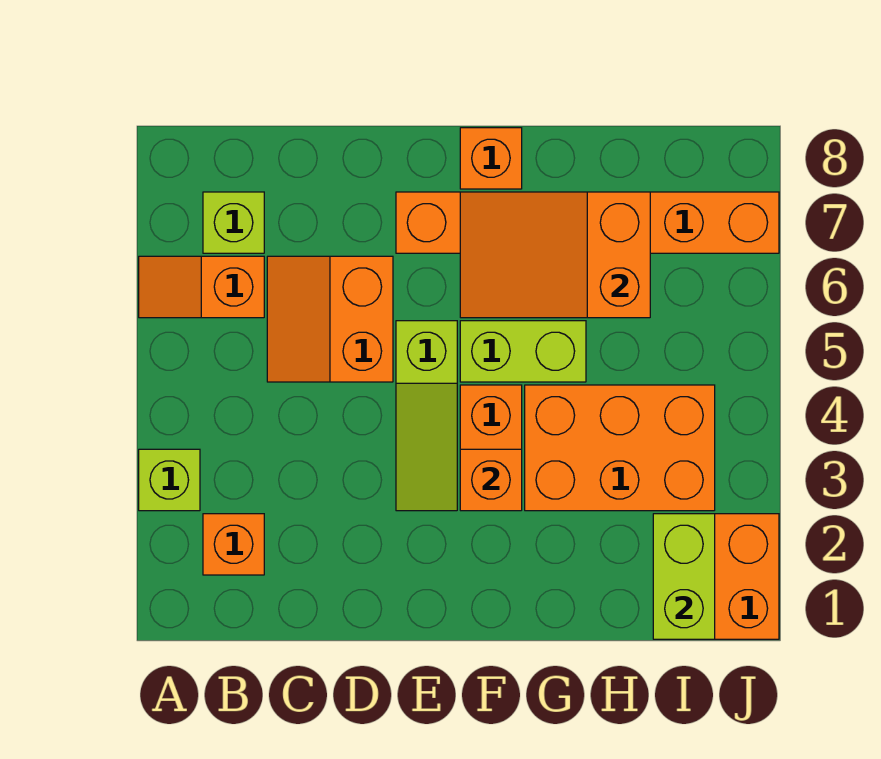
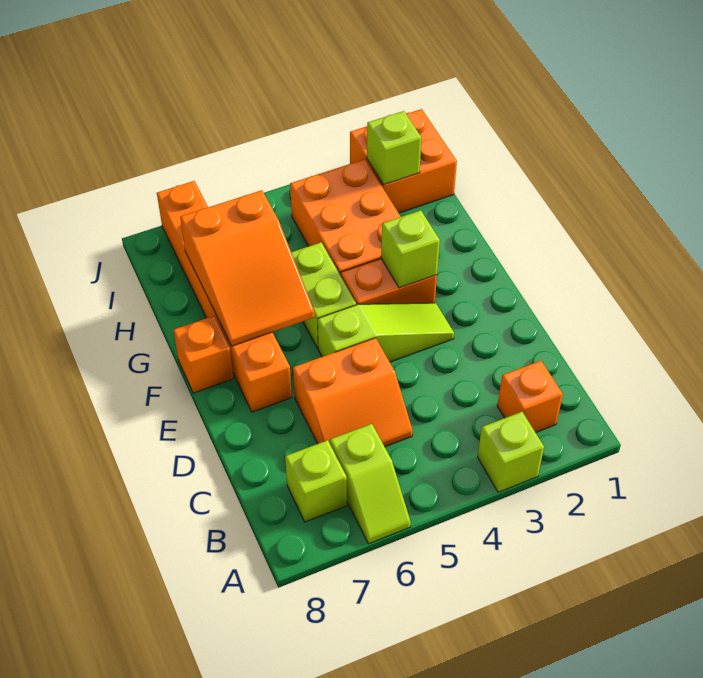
orange slope A6:B6 level 1 top B -> lime slope A6:B6 level 1 top B
orange brick F3 level 2 -> lime brick F3 level 2
lime brick I1:I2 level 2 -> lime brick I2 level 2

